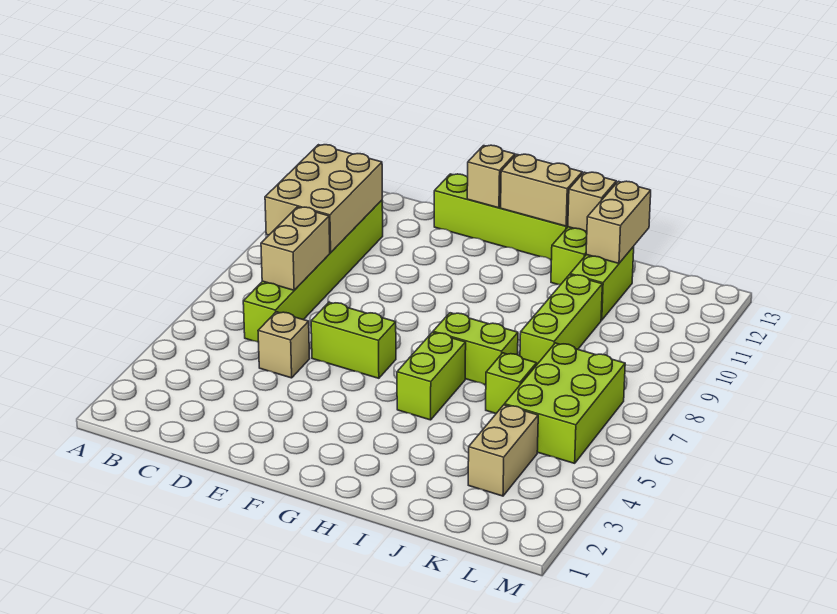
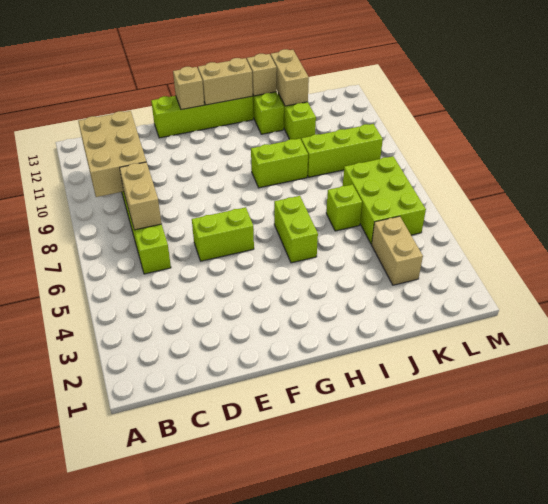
tan brick D5 level 1 -> none
lime brick H7:I7 level 1 -> lime brick H9:I9 level 1
lime brick J8:J10 level 1 -> lime brick J9:L9 level 1

